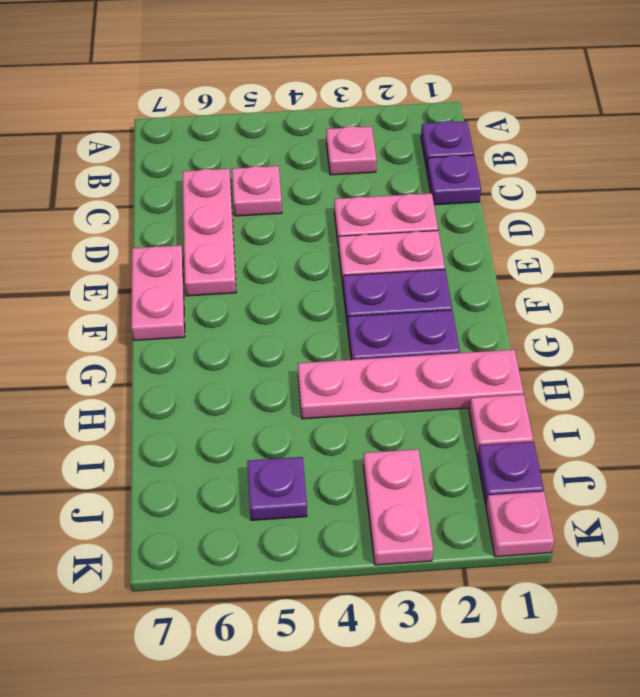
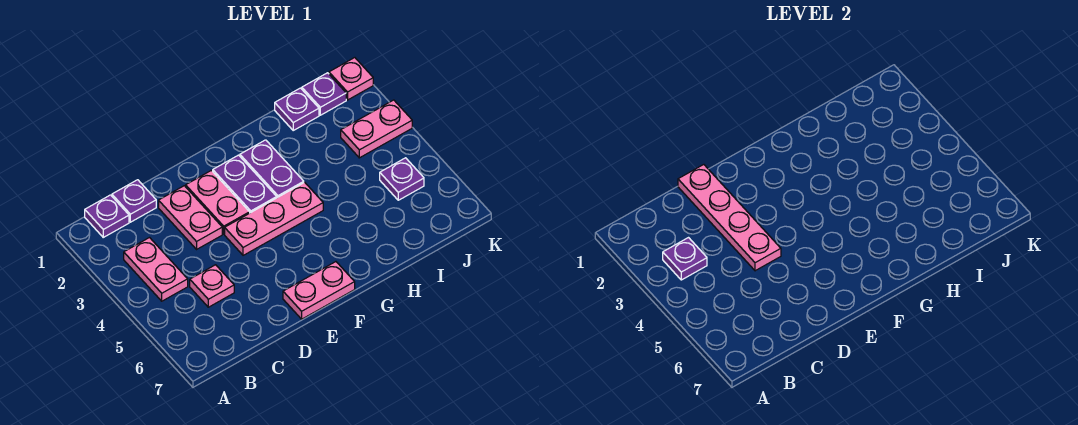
pink plate B3 level 1 -> pink plate B3:B4 level 1
none -> purple plate B3 level 2
pink plate C6:E6 level 1 -> pink plate E4:G4 level 1
pink plate H1:H4 level 1 -> pink plate D1:D4 level 2
pink plate I1 level 1 -> purple plate I1 level 1

